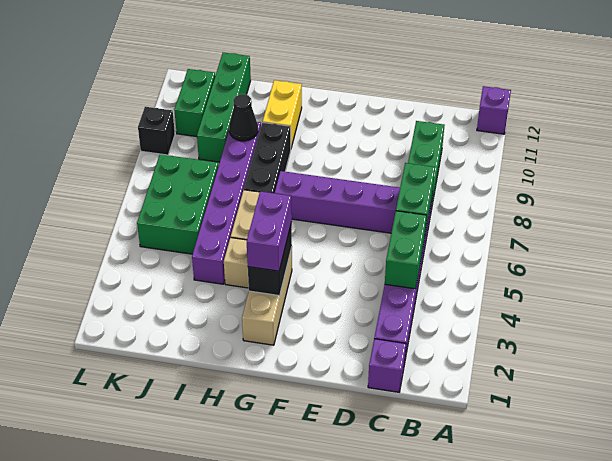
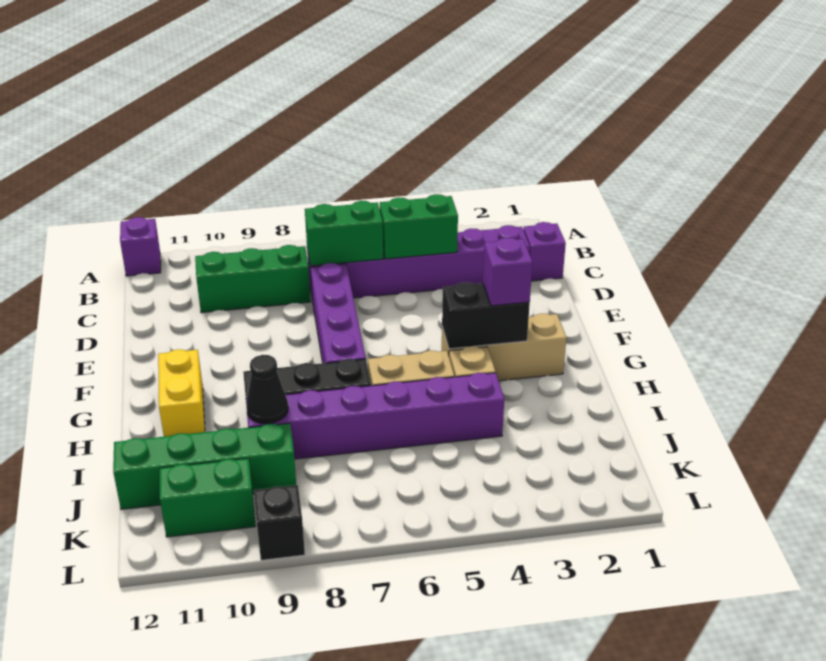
purple brick G3:G4 level 3 -> purple brick G3 level 3
yellow brick H10:H11 level 1 -> yellow brick G11:H11 level 1
green brick J5:K7 level 1 -> none

